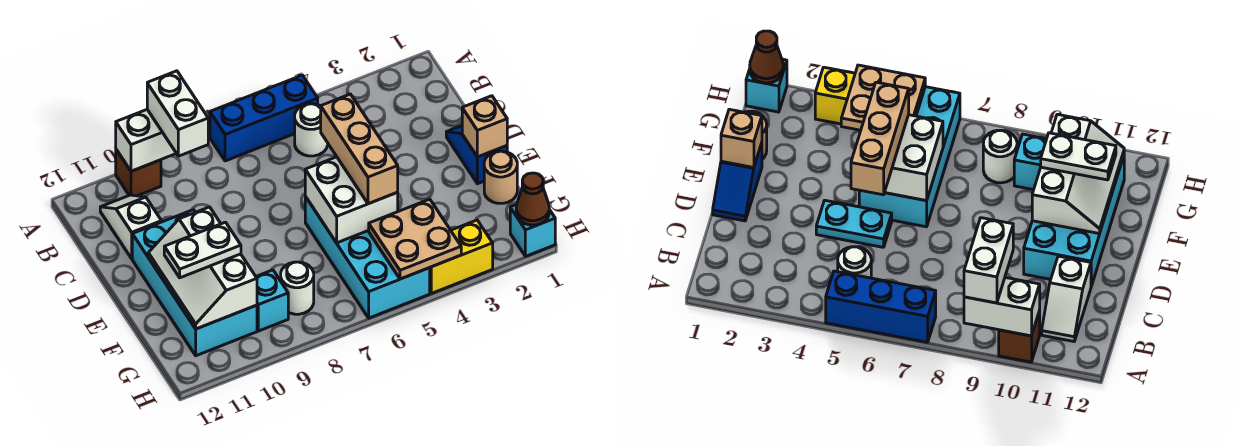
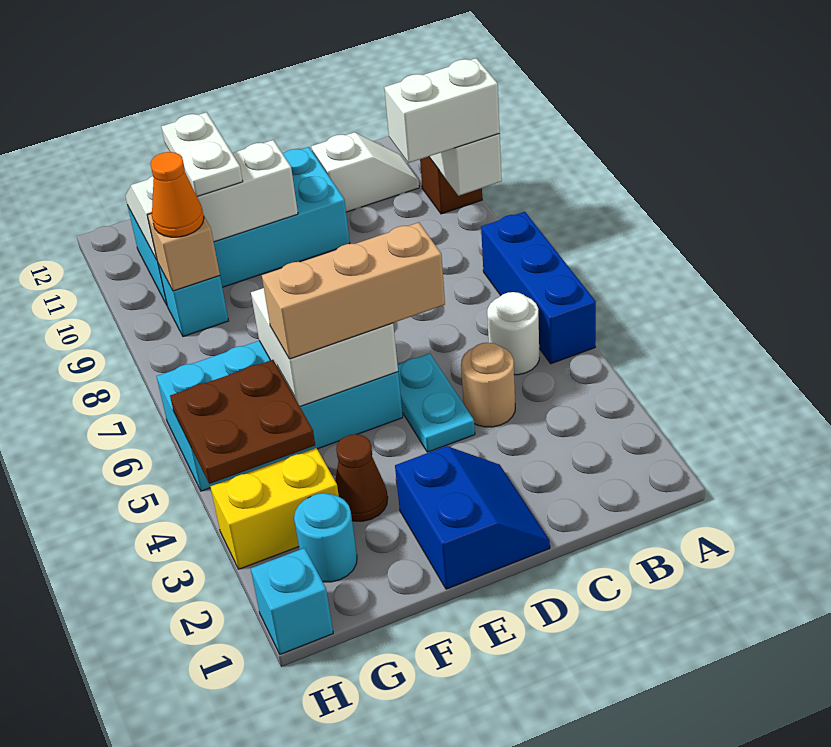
blue slope D1:E1 level 1 top E -> blue slope D1:E2 level 1 top E
tan brick E1 level 2 -> tan brick G9 level 2
tan round brick F1 level 1 -> tan round brick C4 level 1
none -> cyan round brick G2 level 1
tan plate G4:H5 level 2 -> brown plate G4:H5 level 2
white round brick G8 level 1 -> none
none -> orange cone G9 level 3
brown cone H1 level 2 -> brown cone F3 level 1
yellow brick H3:H4 level 1 -> yellow brick G3:H3 level 1

